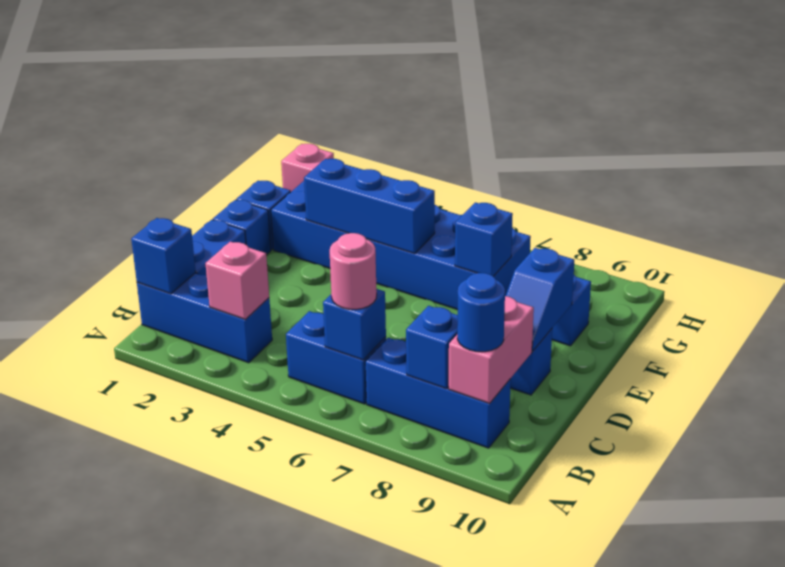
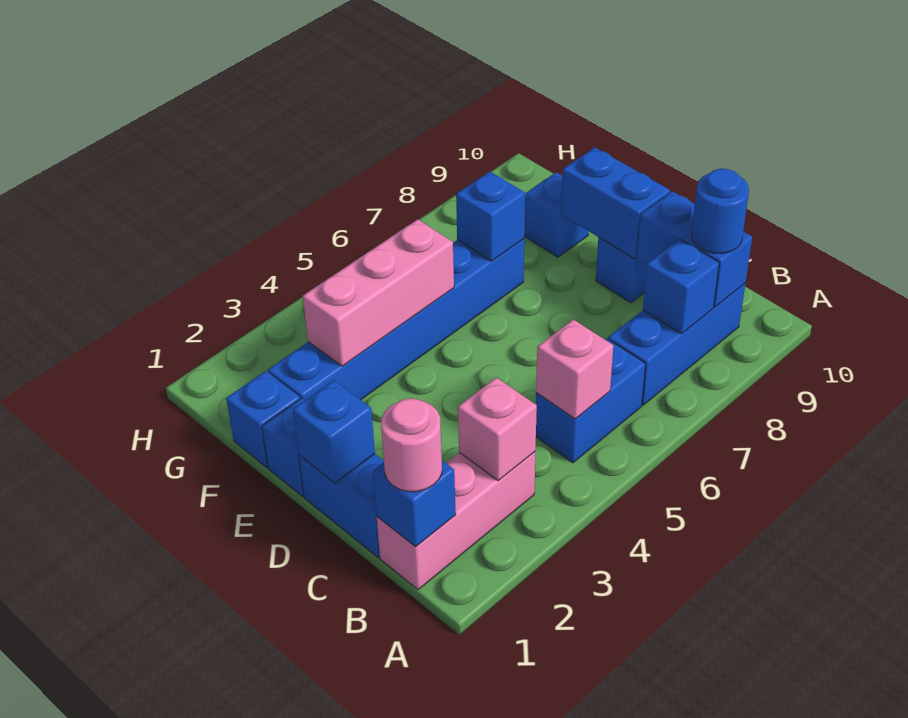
blue brick B1:B3 level 1 -> pink brick B1:B3 level 1
blue brick B6 level 2 -> blue brick D1 level 2
pink round brick B6 level 3 -> pink round brick B1 level 3
pink brick B9:C9 level 2 -> blue brick B9:C9 level 2
blue slope D9:E9 level 2 top E -> blue brick D9:E9 level 2
blue brick F2:G7 level 1 -> blue brick F2:F7 level 1
blue brick F3:F5 level 2 -> pink brick F3:F5 level 2
pink brick H1 level 1 -> pink brick B5 level 2

